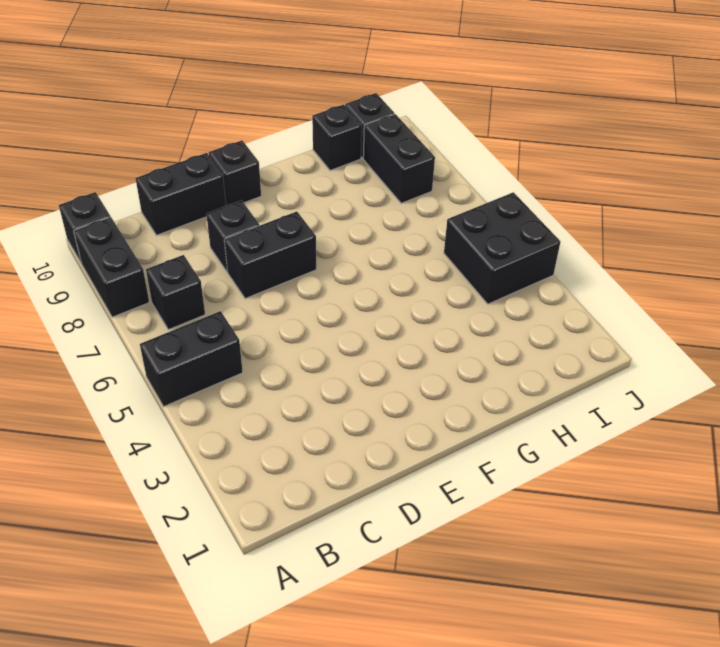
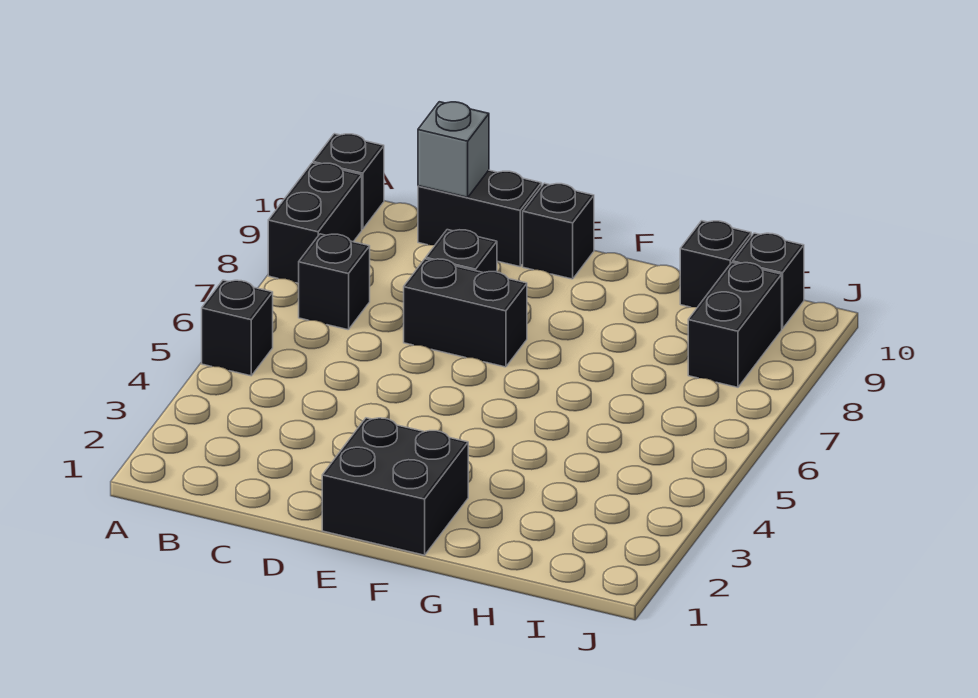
black brick A5:B5 level 1 -> black brick A5 level 1
none -> grey brick C10 level 2
black brick I4:J5 level 1 -> black brick E1:F2 level 1

